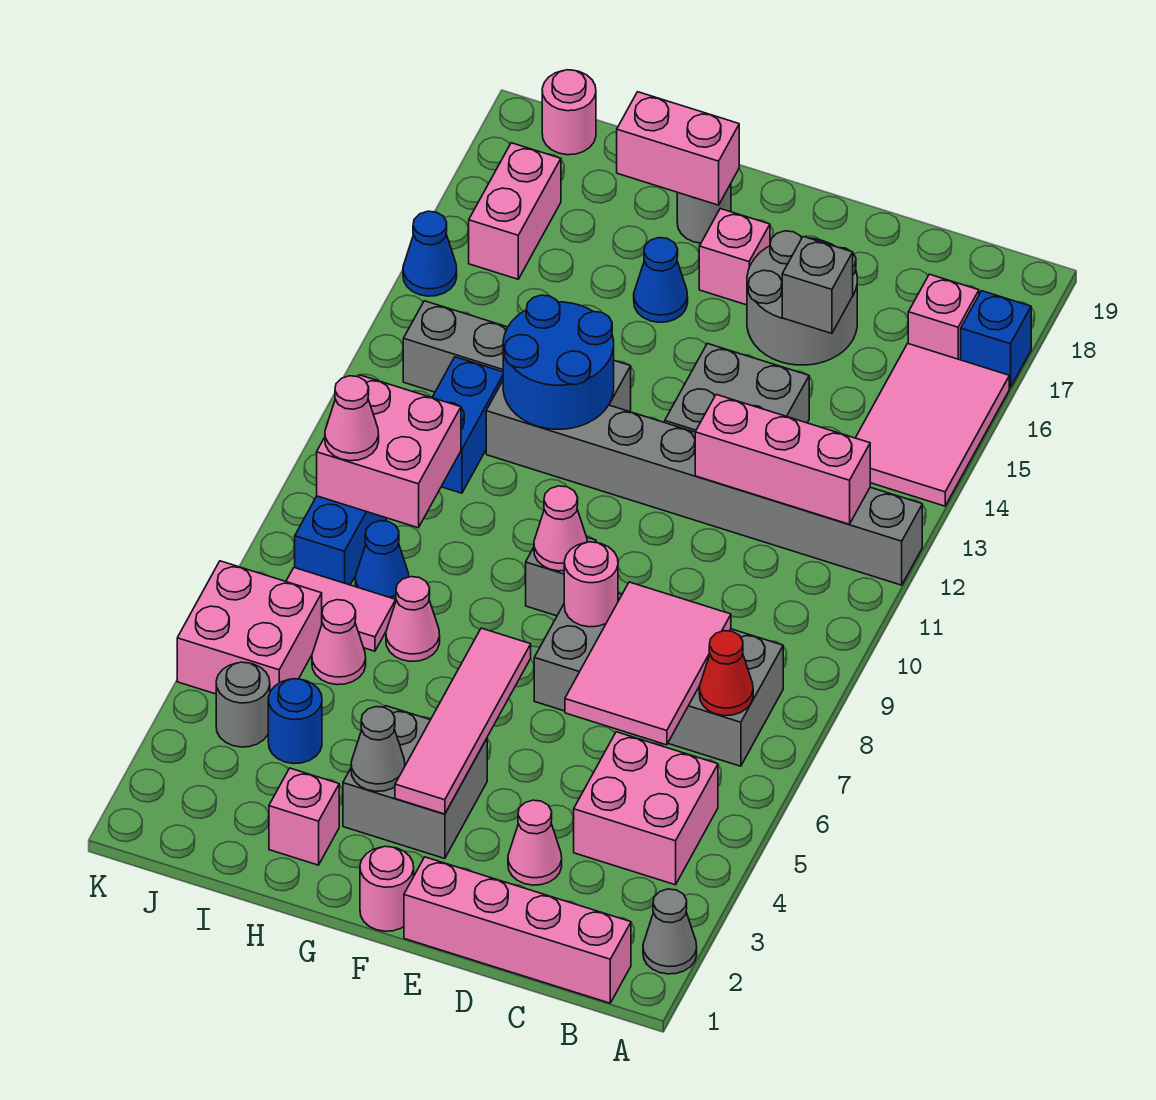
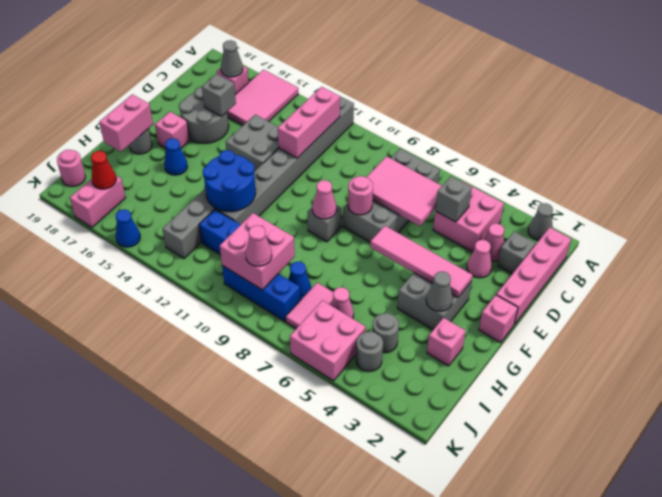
pink tile A14:B16 level 1 -> pink tile A15:C16 level 1
blue brick A17 level 1 -> none
red cone B7 level 2 -> red cone J17 level 2
none -> grey cone B17 level 2
none -> grey brick C2 level 1
none -> grey brick C5 level 2
pink round brick F1 level 1 -> pink brick F1 level 1
pink cone H7 level 1 -> pink cone C3 level 1
blue round brick I4 level 1 -> grey round brick I4 level 1
pink brick J16:J17 level 1 -> pink brick J17:K17 level 1

